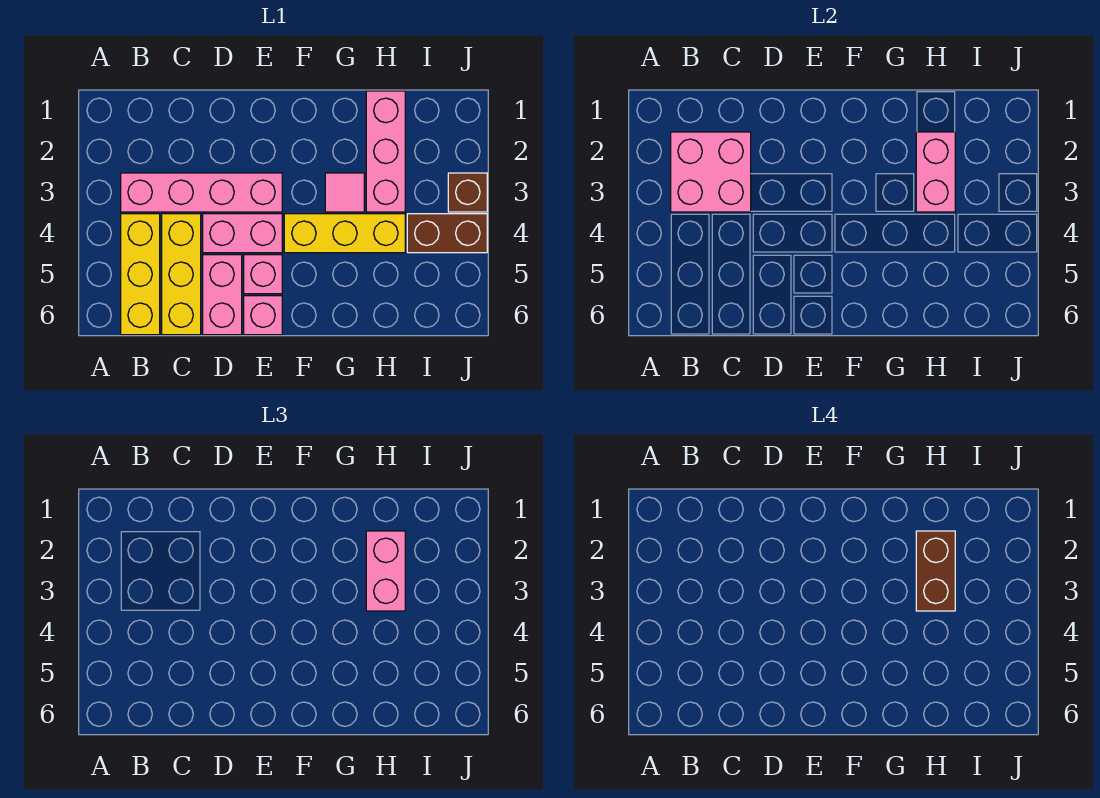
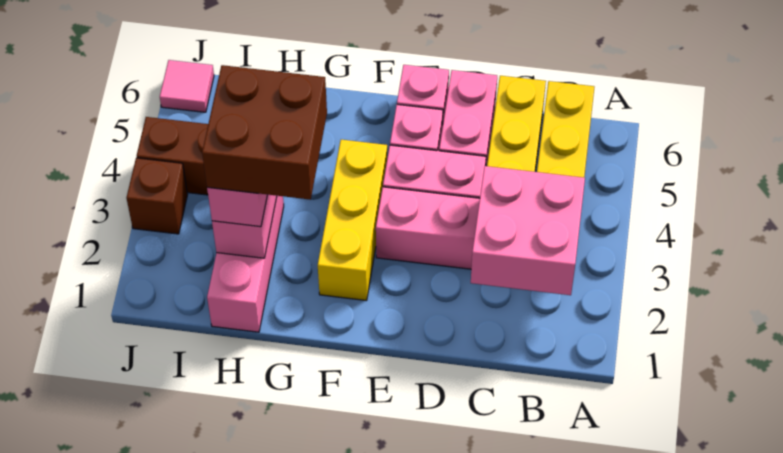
yellow brick F4:H4 level 1 -> yellow brick F2:F4 level 1
pink tile G3 level 1 -> pink tile J6 level 1
brown brick H2:H3 level 4 -> brown brick G2:H3 level 4

